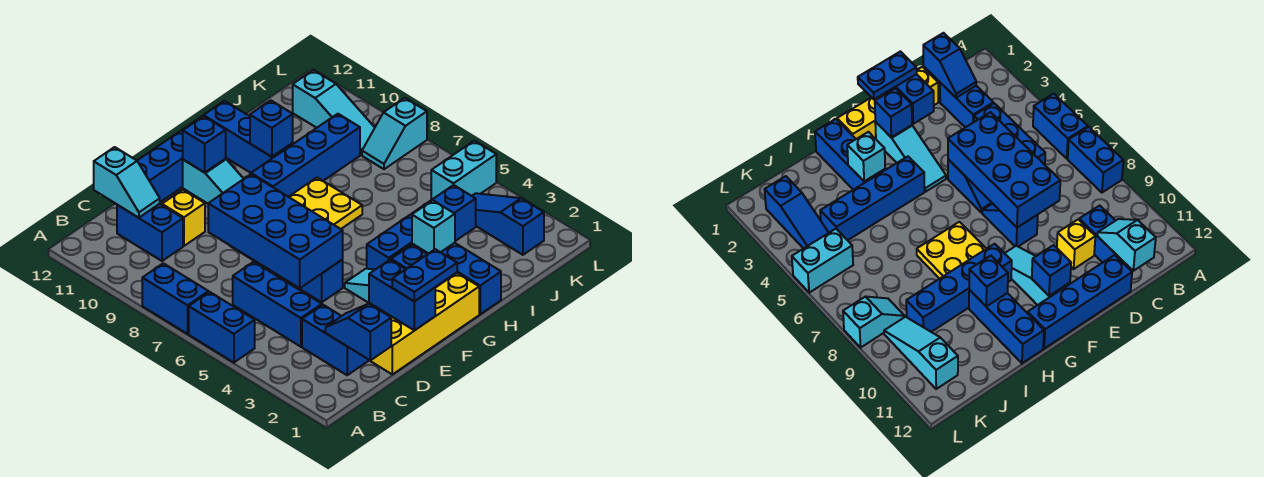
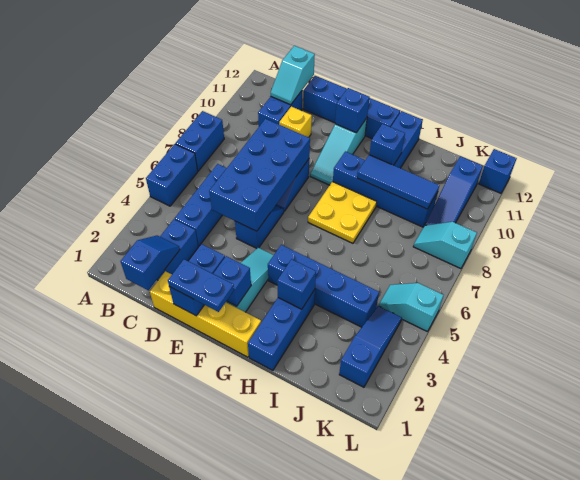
cyan brick H3 level 2 -> blue brick H3 level 2
none -> blue tile H9:J9 level 2
cyan brick K5:L5 level 1 -> cyan slope K5:L5 level 1 top L
cyan slope K9:K11 level 1 top 11 -> blue slope K9:K11 level 1 top 11
none -> blue brick L12 level 1

